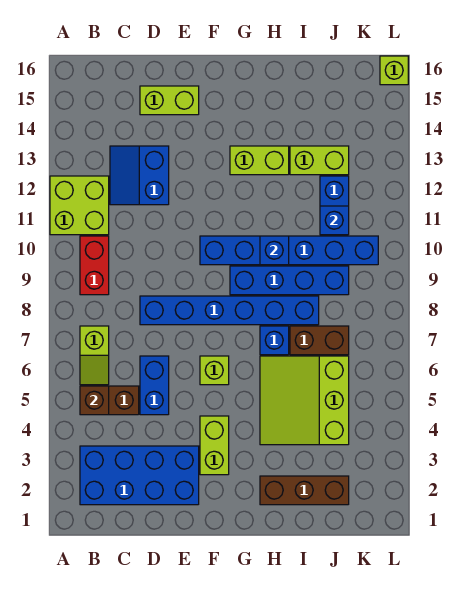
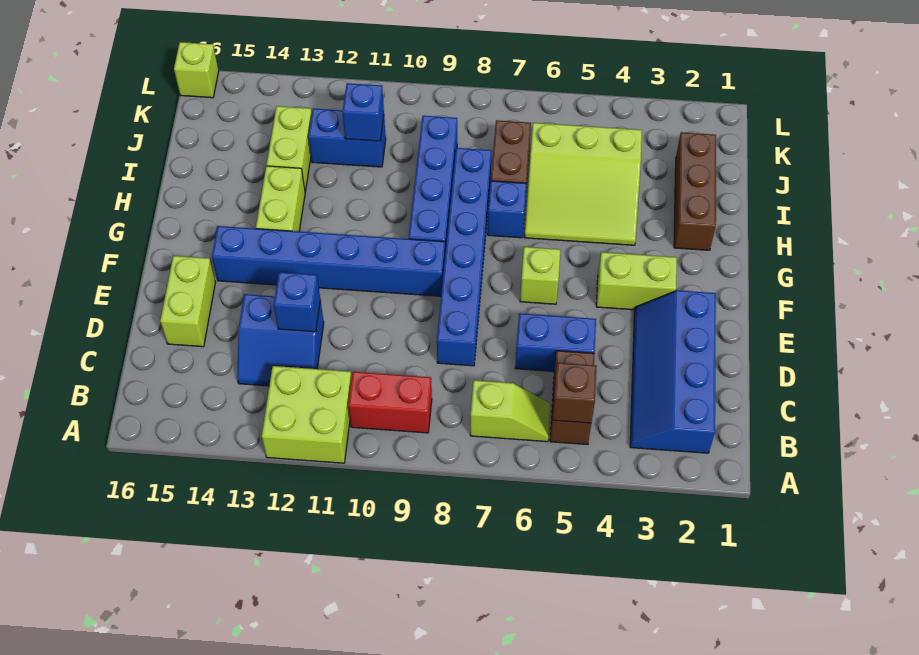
blue brick B2:E3 level 1 -> blue slope B2:E3 level 1 top 2
blue brick F10:K10 level 1 -> blue brick F9:F14 level 1
blue brick H10 level 2 -> blue brick D12 level 2

